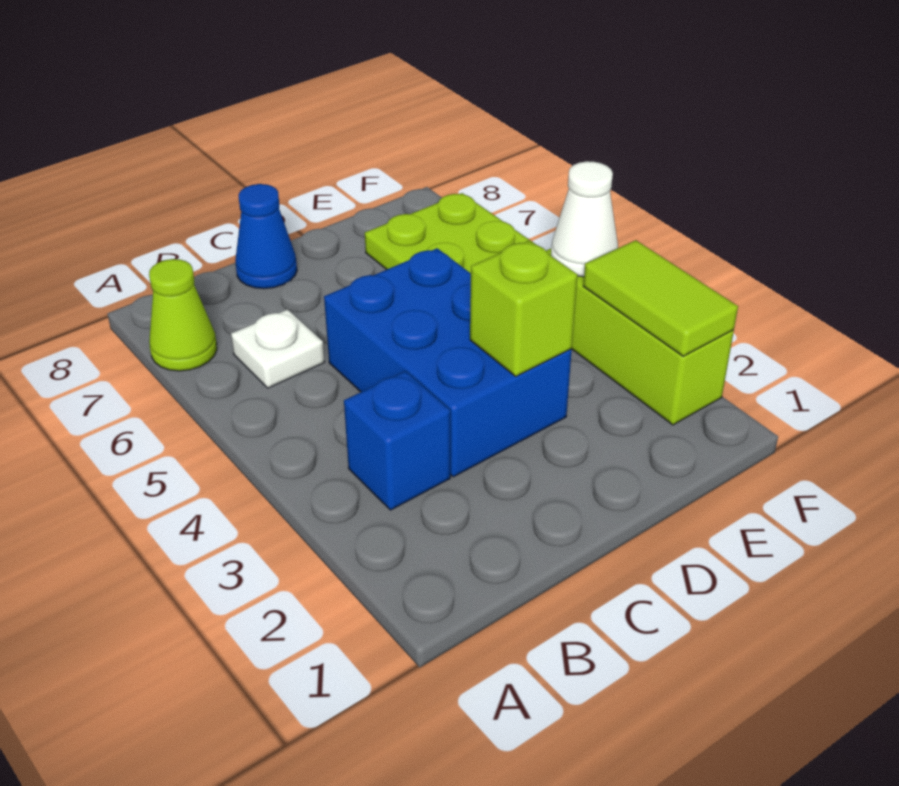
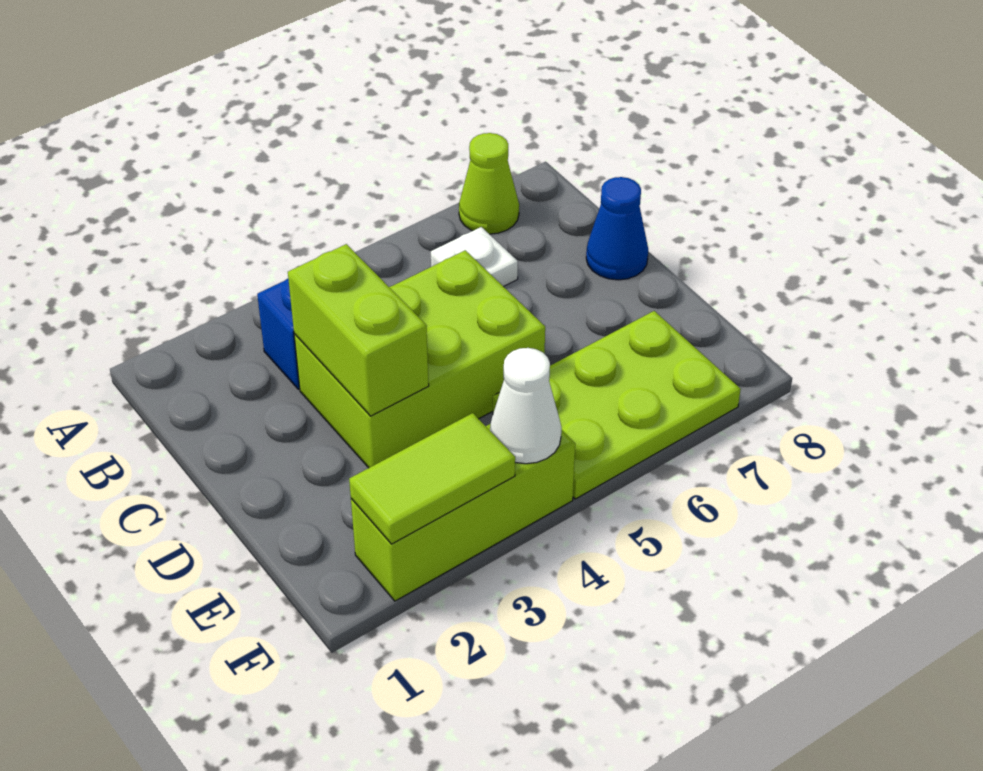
blue brick C3:D5 level 1 -> lime brick C3:D5 level 1
lime brick D3 level 2 -> lime brick C3:D3 level 2

